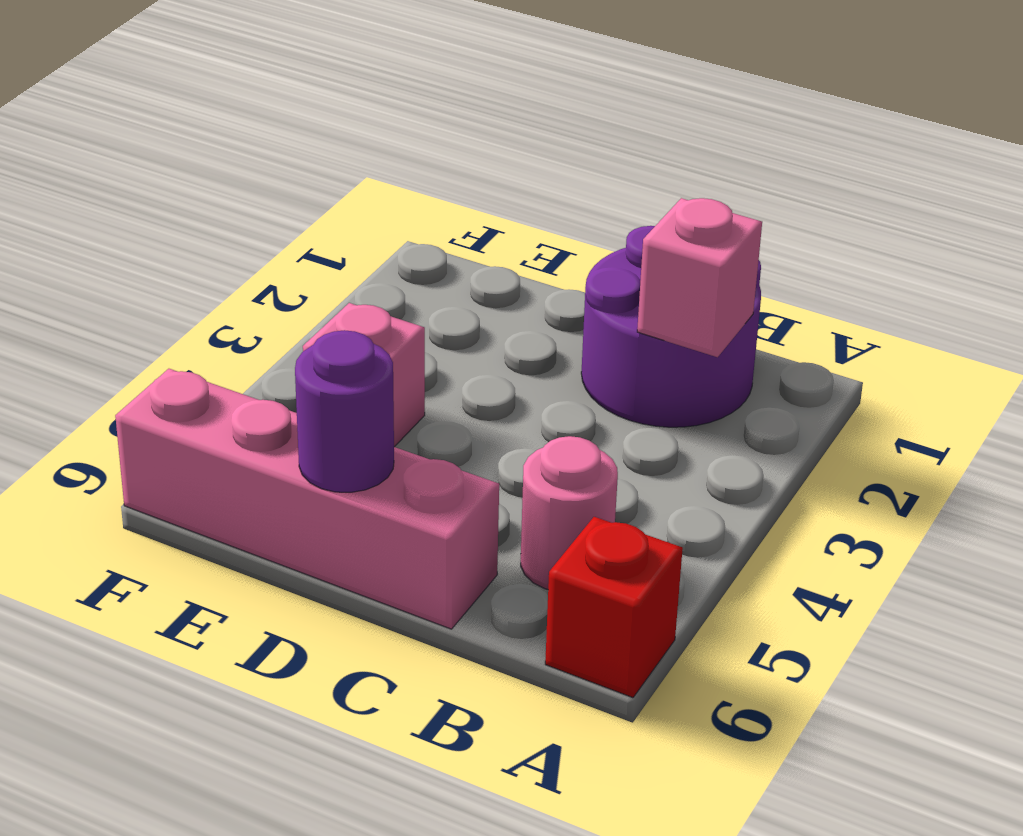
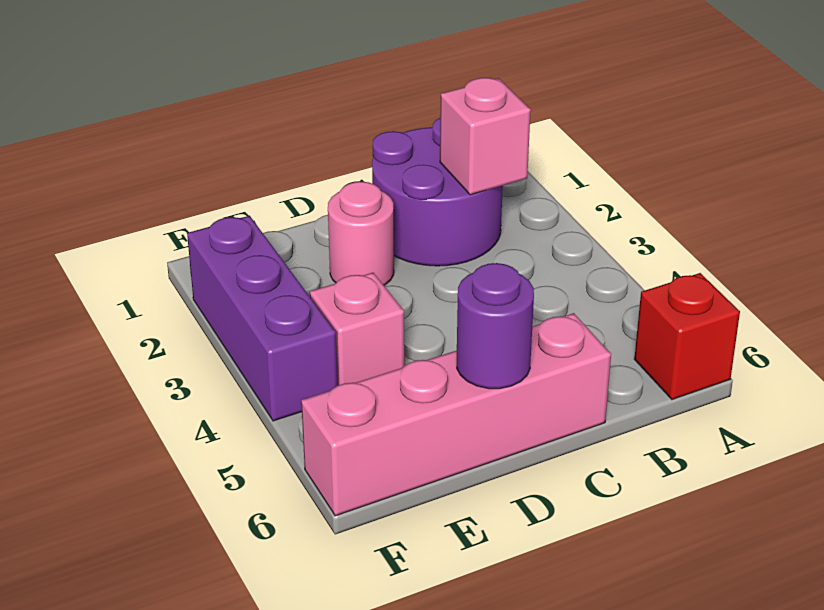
pink round brick B5 level 1 -> pink round brick D2 level 1
none -> purple brick F2:F4 level 1

